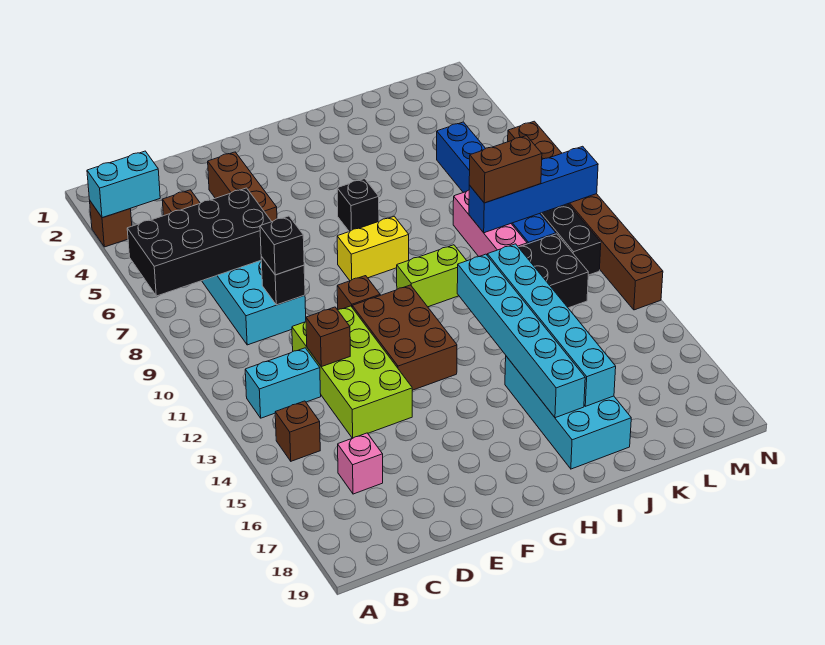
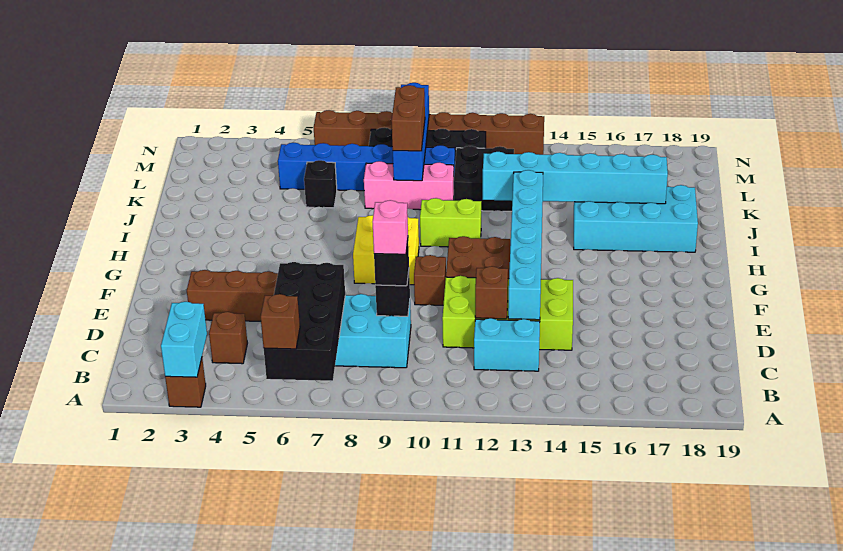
cyan brick B12:C12 level 1 -> cyan brick C12:C13 level 1
brown brick B14 level 1 -> brown brick A6 level 3
pink brick C16 level 1 -> pink brick D9 level 4
yellow brick G8:H8 level 1 -> yellow brick G8:H9 level 1
black brick H6 level 1 -> black brick K6 level 1
lime brick H10:I10 level 1 -> lime brick I10:I11 level 1
cyan brick I12:I17 level 2 -> cyan brick D13:I13 level 2

